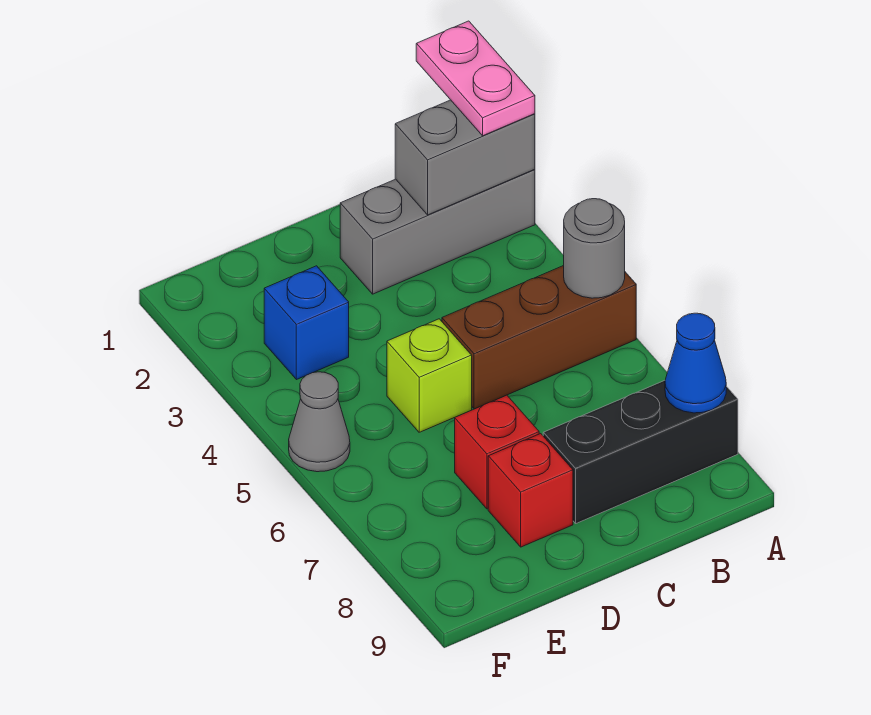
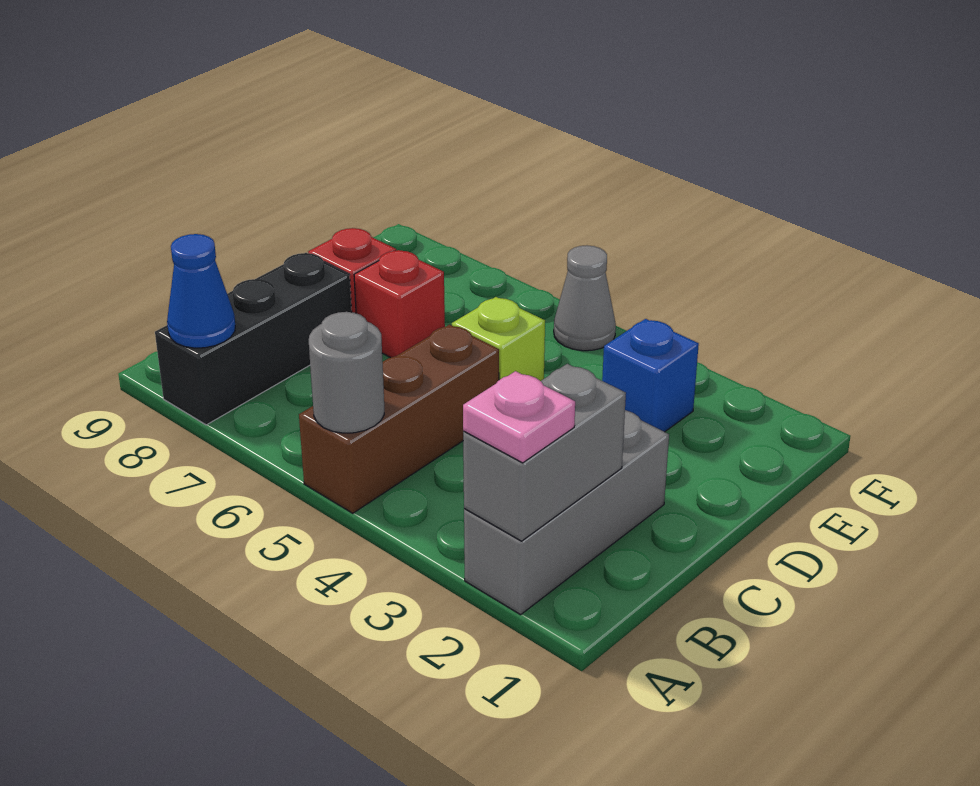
pink plate A1:A2 level 3 -> pink plate A2 level 3

